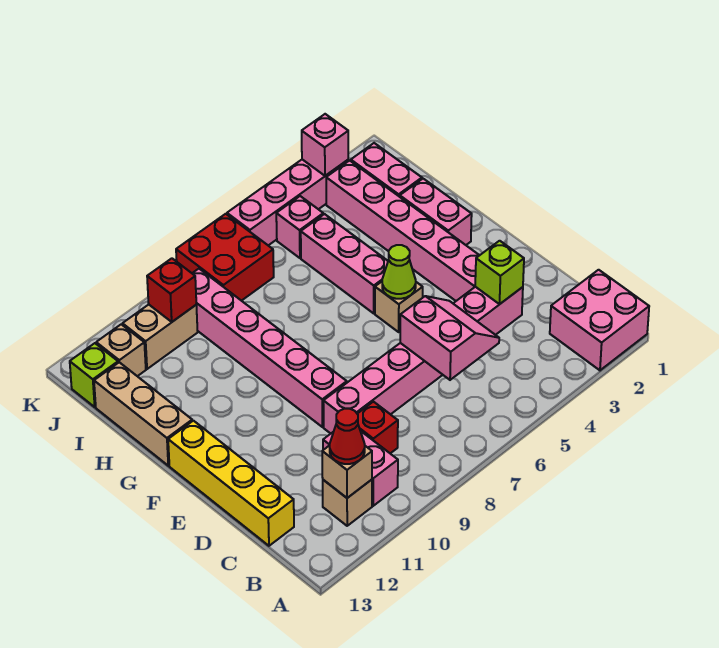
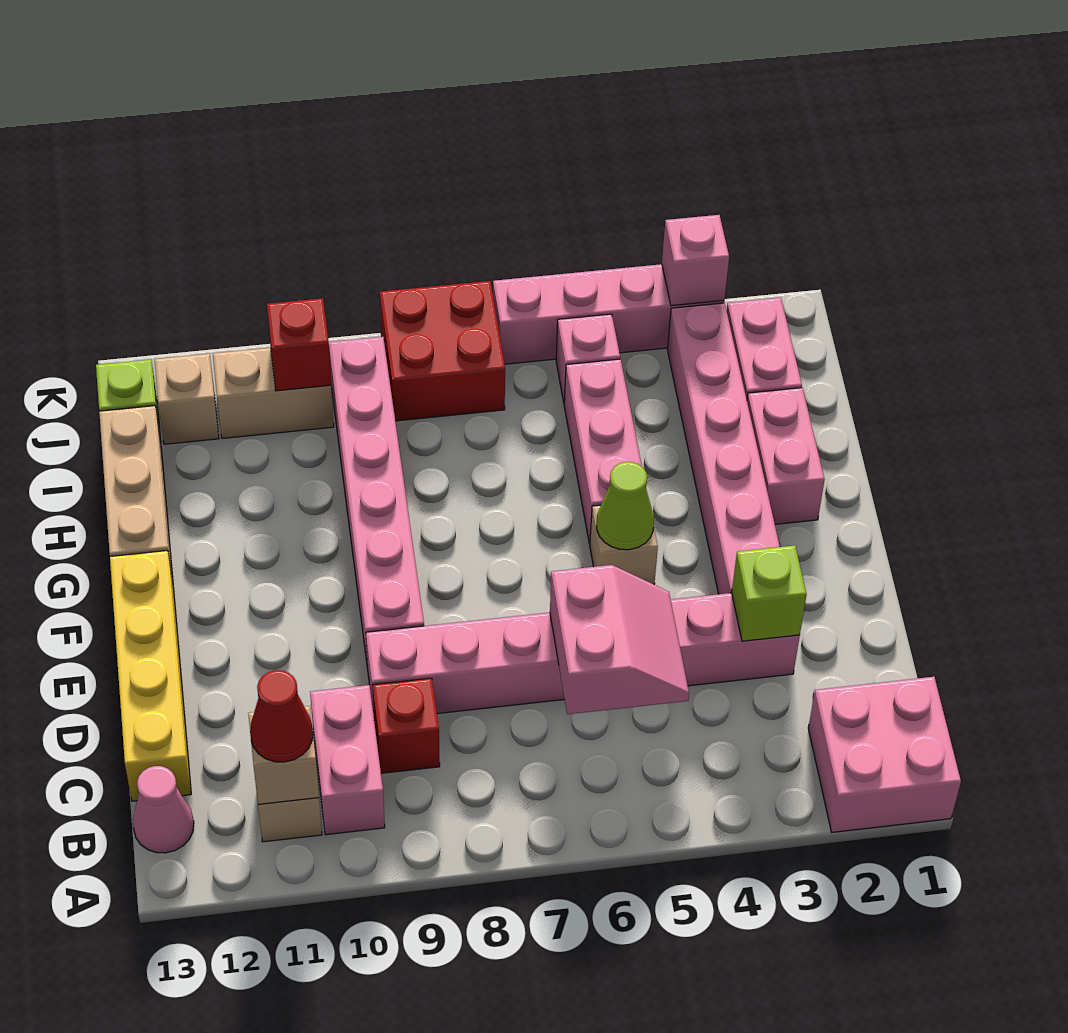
none -> pink cone B13 level 1

